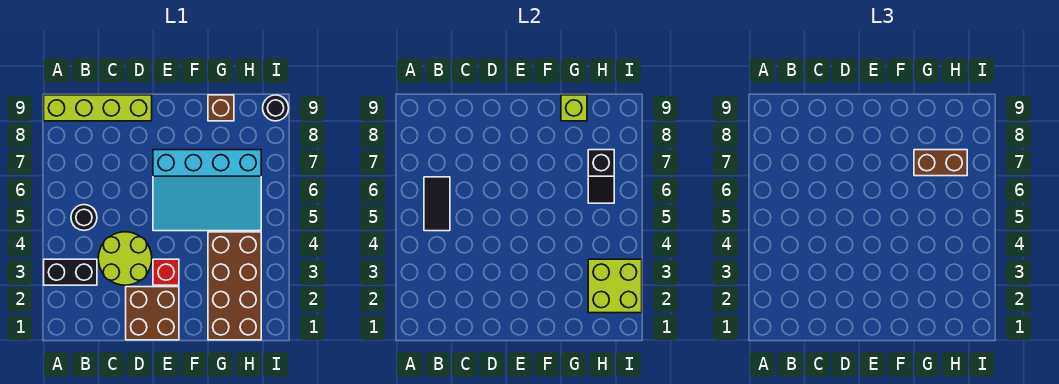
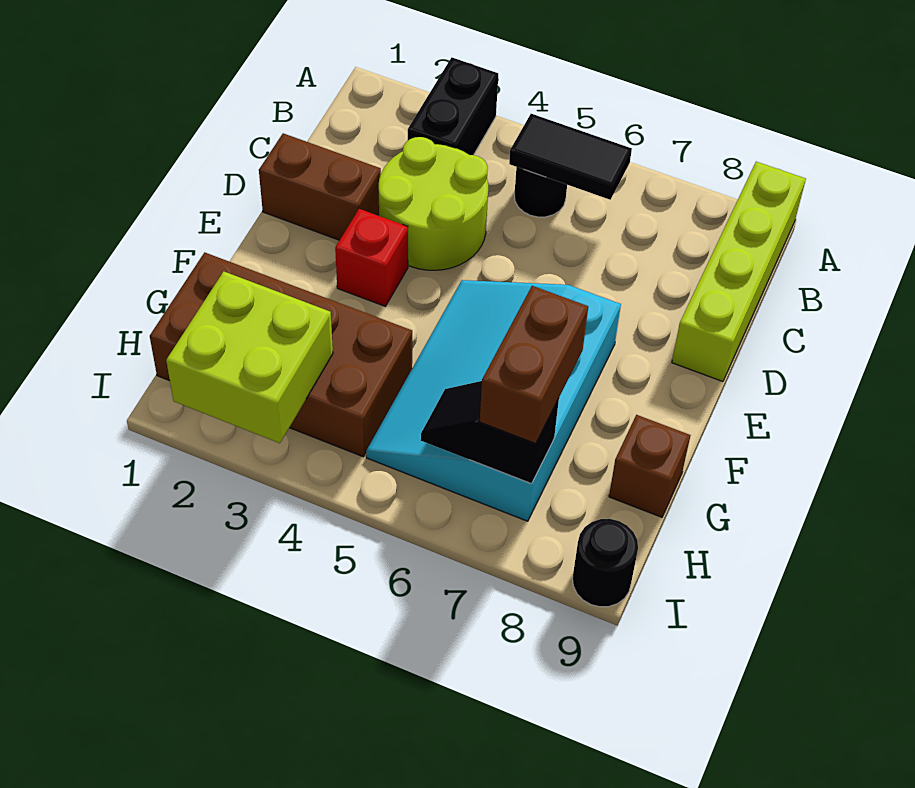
brown brick D1:E2 level 1 -> brown brick D1:D2 level 1
lime brick G9 level 2 -> none

